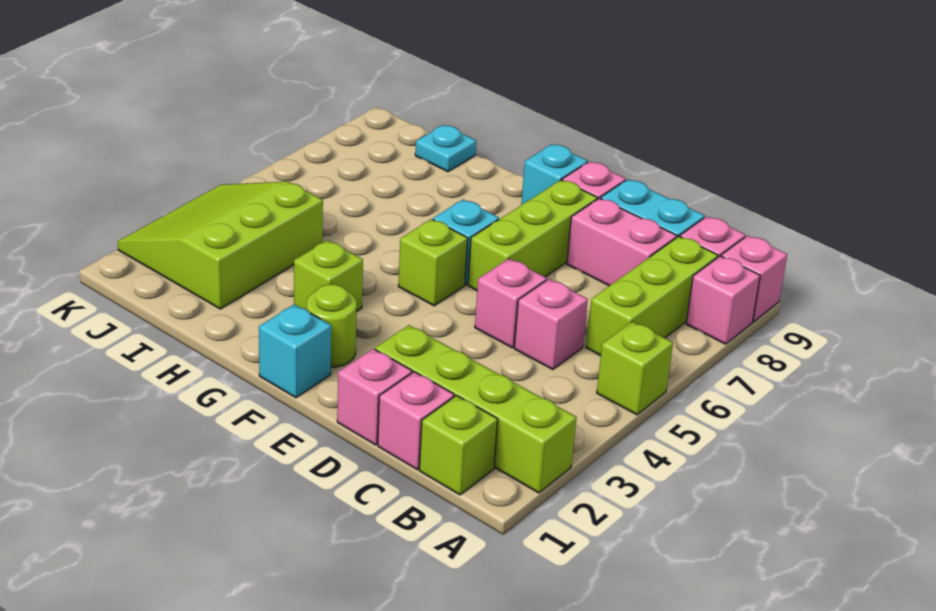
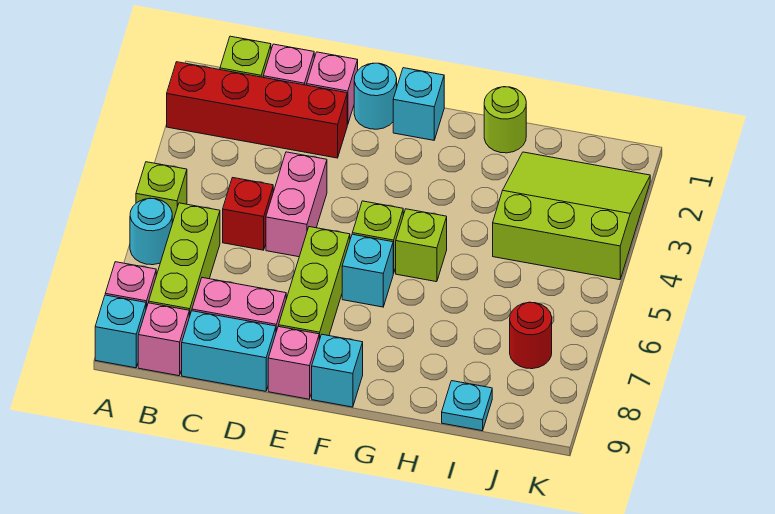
lime brick A2:D2 level 1 -> red brick A2:D2 level 1
none -> cyan round brick A6 level 1
pink brick A9 level 1 -> cyan brick A9 level 1
pink brick C5 level 1 -> red brick C5 level 1
pink brick D5 level 1 -> pink brick D4:D5 level 1
none -> cyan round brick E1 level 1
lime round brick F2 level 1 -> lime round brick H1 level 1
lime brick G3 level 1 -> lime brick G5 level 1
lime slope I2:K4 level 1 top I -> lime slope I2:K4 level 1 top 4
none -> red round brick J7 level 1

